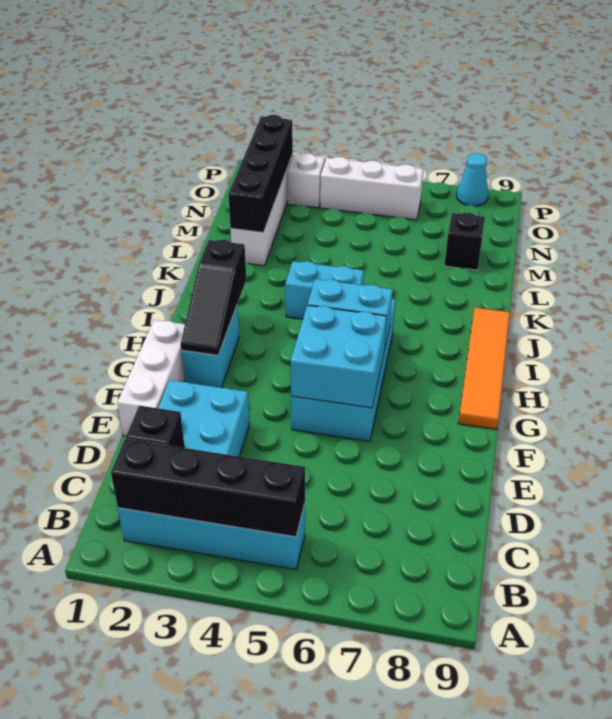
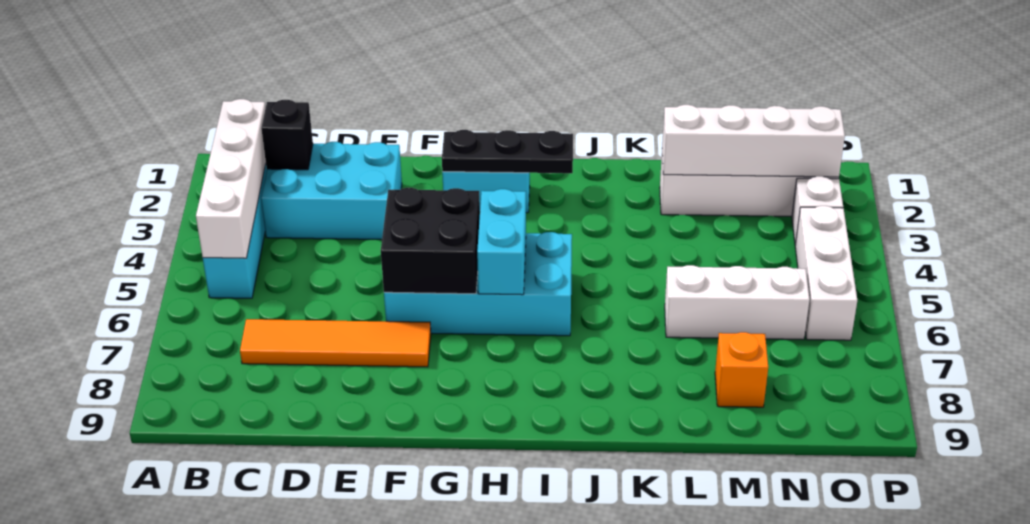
black brick B2:B5 level 2 -> white brick B2:B5 level 2
white brick E1:G1 level 1 -> white brick L6:N6 level 1
cyan brick F5:G6 level 2 -> black brick F5:G6 level 2
black slope G2:I2 level 2 top I -> black plate G2:I2 level 2
orange tile G9:J9 level 1 -> orange tile C7:F7 level 1
cyan brick J4:J5 level 1 -> none
black brick L2:O2 level 2 -> white brick L2:O2 level 2
black brick M8 level 1 -> orange brick M8 level 1
cyan cone P8 level 1 -> none

